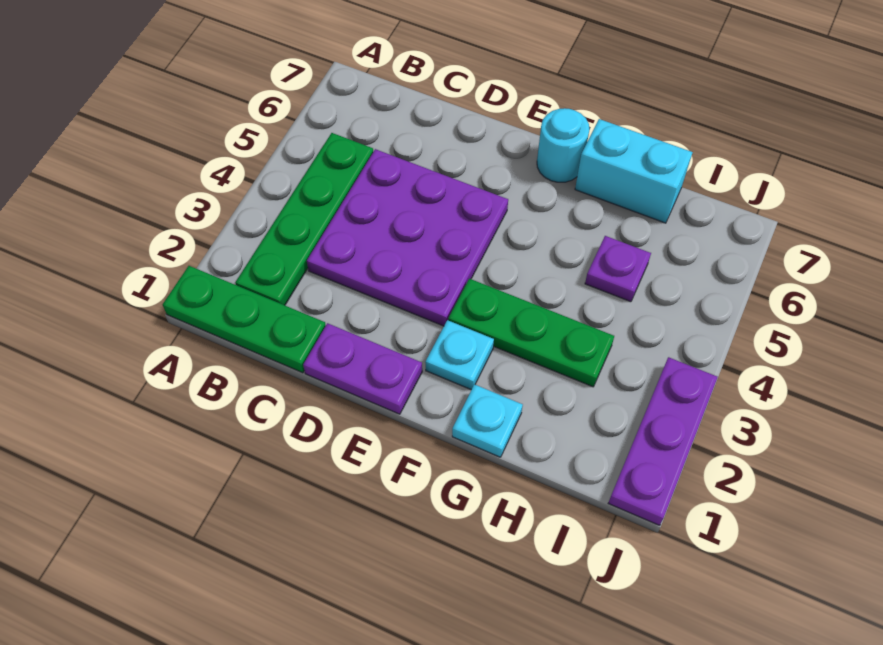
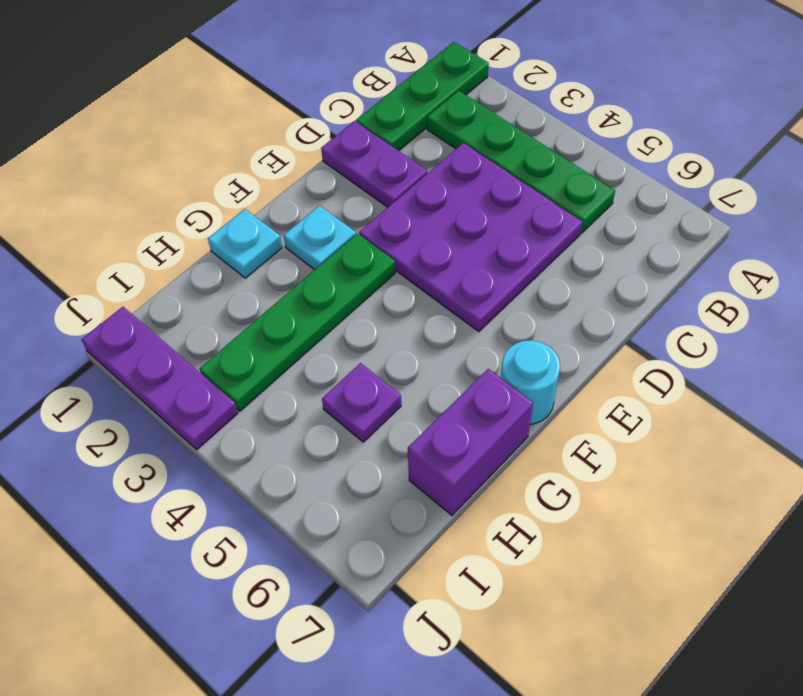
purple plate D1:E1 level 1 -> purple plate D1:D2 level 1
green plate F3:H3 level 1 -> green plate F3:I3 level 1
cyan brick G7:H7 level 1 -> purple brick G7:H7 level 1

